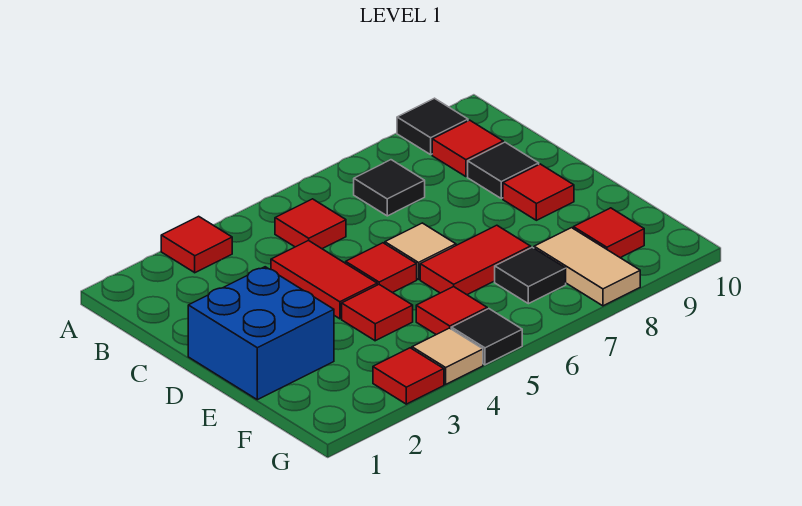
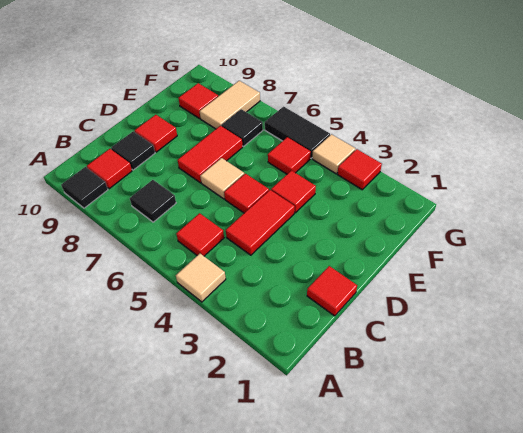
red tile A3 level 1 -> red tile C1 level 1
none -> tan tile A4 level 1
blue brick D1:E2 level 1 -> none
red tile E6:E7 level 1 -> red tile D7:E7 level 1
black tile G5 level 1 -> black tile G5:G6 level 1

